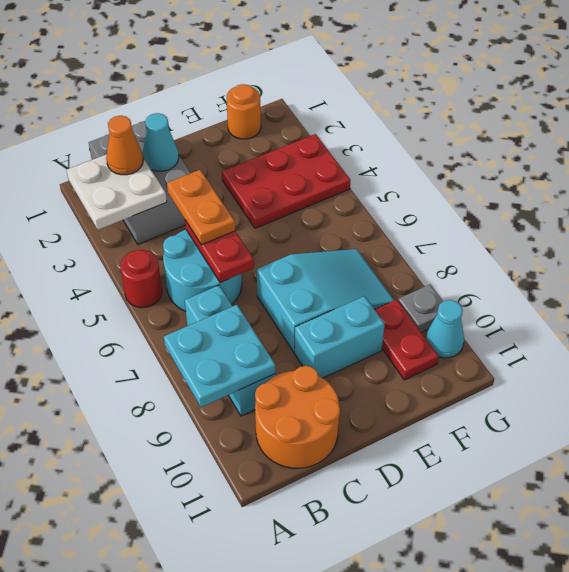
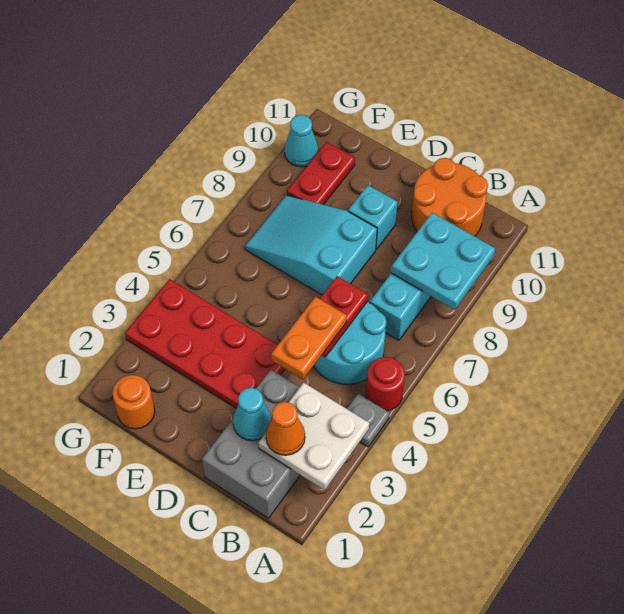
cyan brick D9:E9 level 1 -> cyan brick D9 level 1
red plate E3:G4 level 1 -> red plate D3:G4 level 1
grey plate G9 level 1 -> grey plate A4 level 1

